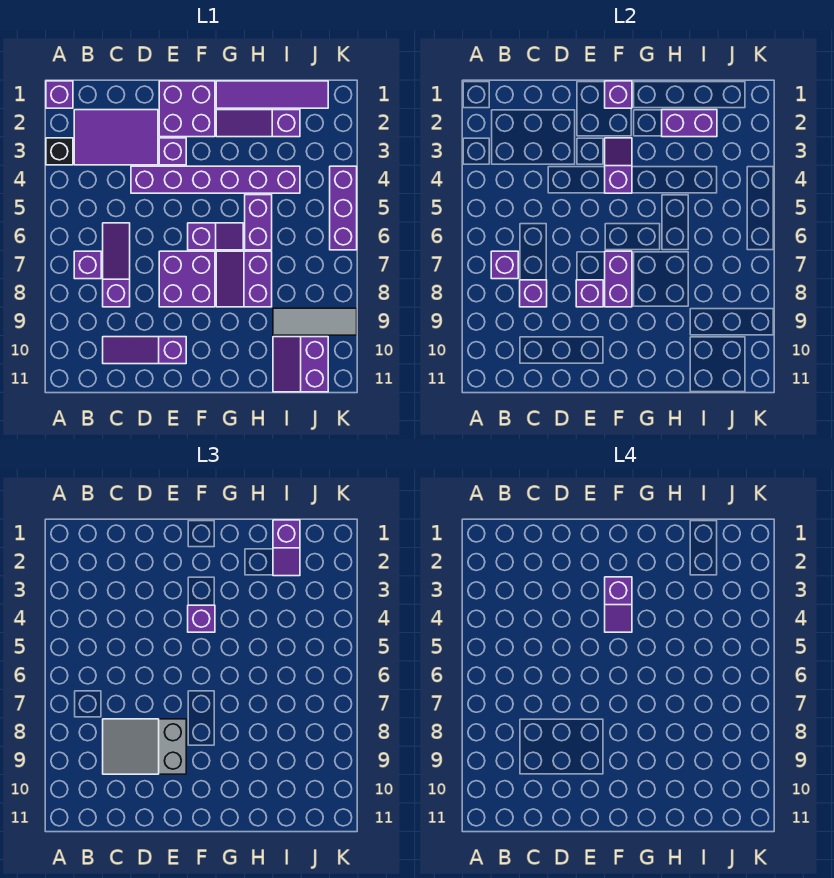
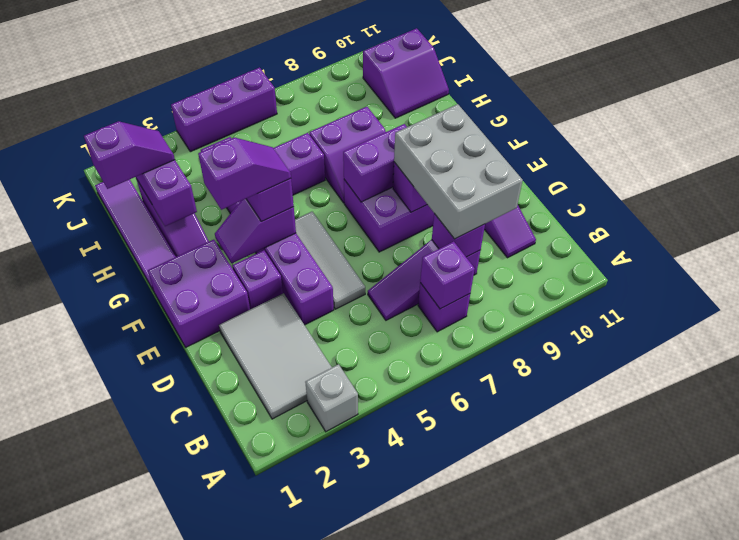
purple brick A1 level 1 -> none
black brick A3 level 1 -> grey brick A3 level 1
purple tile B2:D3 level 1 -> grey tile B2:D3 level 1
grey slope C8:E9 level 3 top E -> grey brick C8:E9 level 3
purple brick F1 level 2 -> none
purple slope F6:G6 level 1 top F -> none
grey tile I9:K9 level 1 -> grey tile D5:F5 level 1

